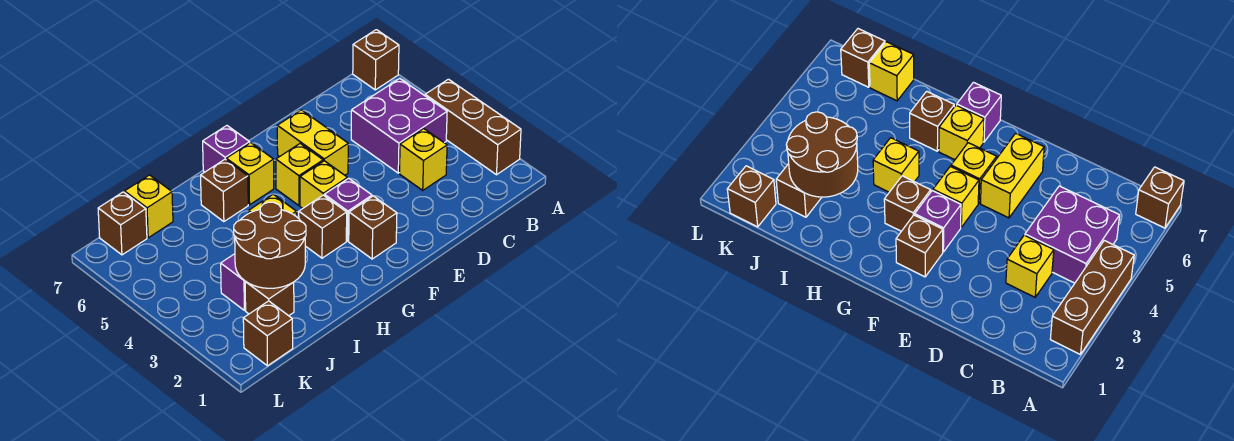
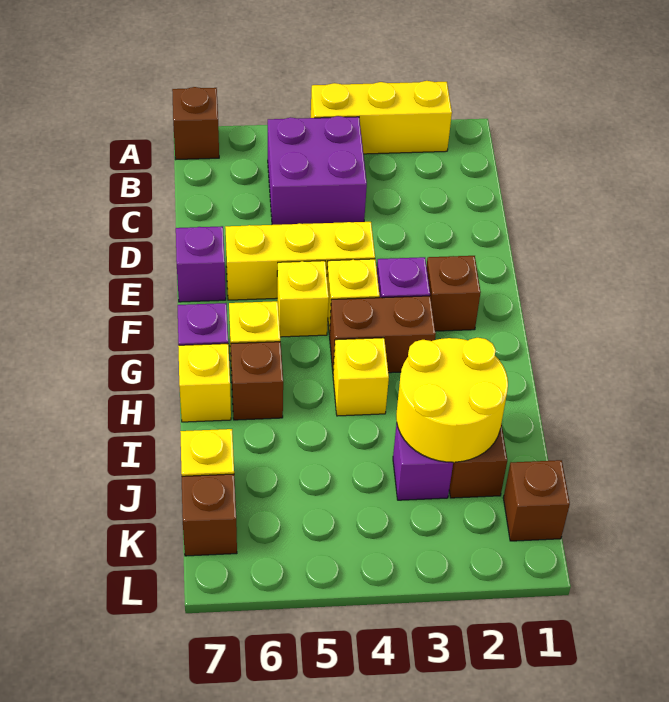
brown brick A2:A4 level 1 -> yellow brick A2:A4 level 1
yellow brick C3 level 1 -> yellow brick H7 level 1
yellow brick E5:E6 level 1 -> yellow brick E4:E6 level 1
none -> purple brick E7 level 1
brown brick G3 level 1 -> brown brick G3:G4 level 1
brown round brick I2:J3 level 2 -> yellow round brick I2:J3 level 2

